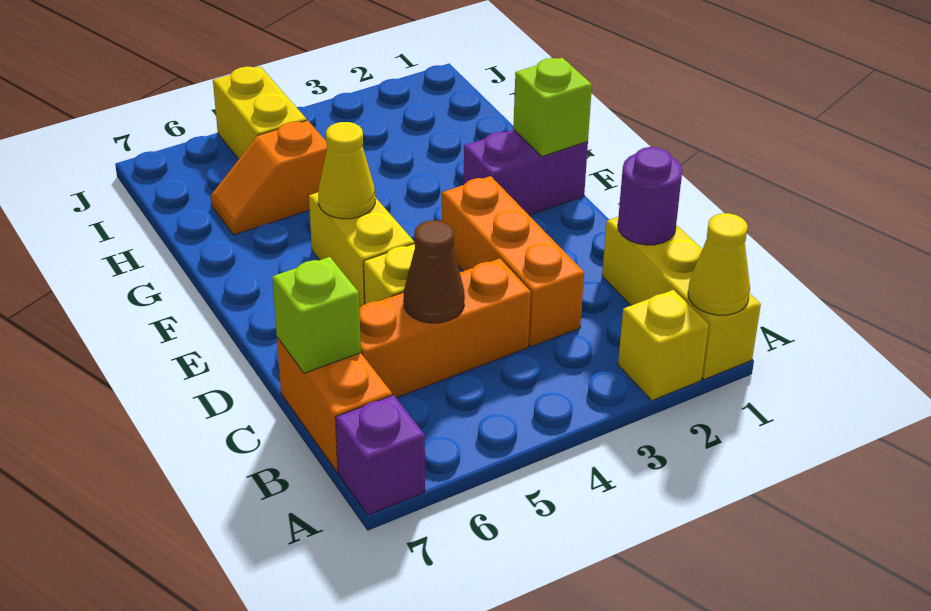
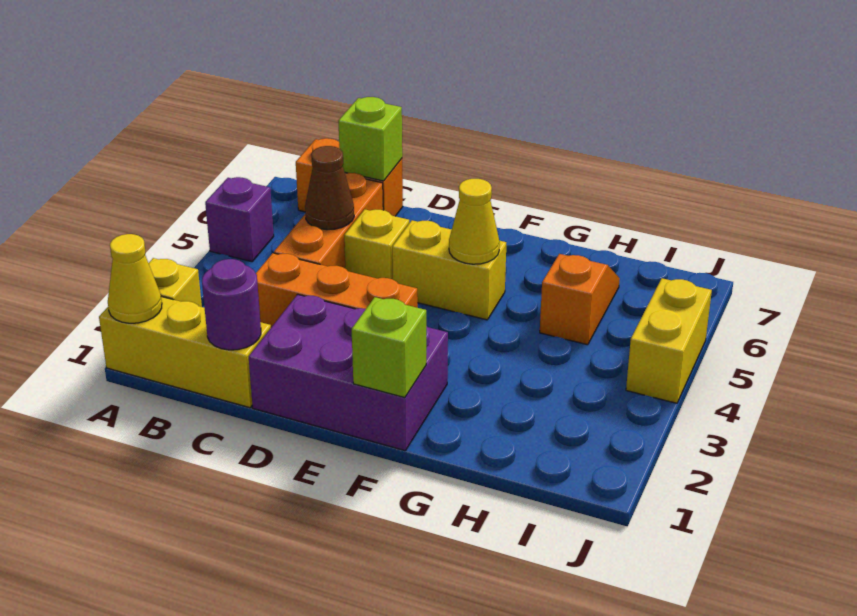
purple brick A7 level 1 -> purple brick A5 level 1
purple brick F1:F2 level 1 -> purple brick D1:F2 level 1
yellow brick I5:J5 level 1 -> yellow brick J4:J5 level 1

